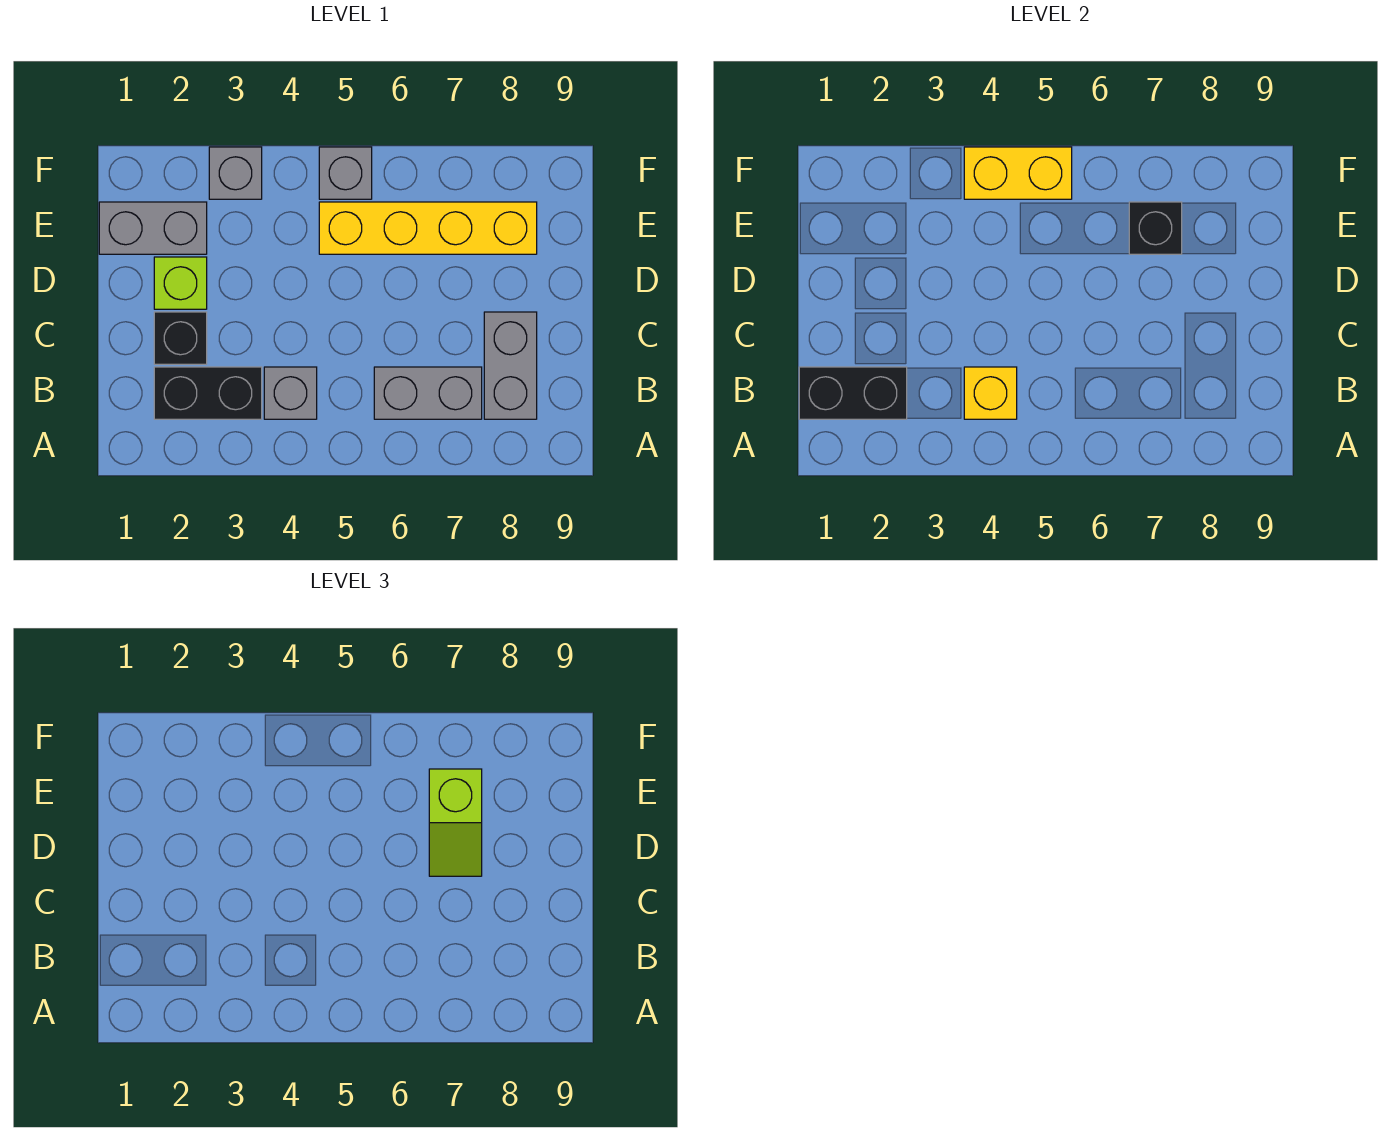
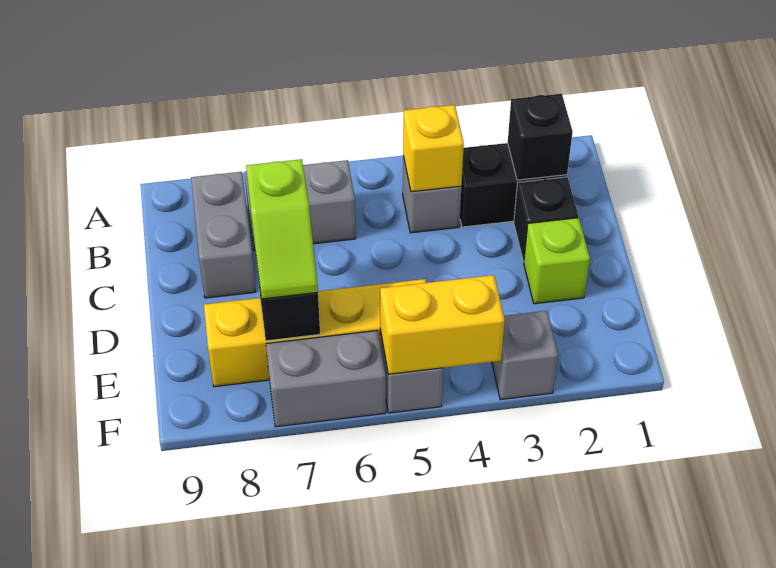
black brick B1:B2 level 2 -> black brick B2 level 2
lime slope D7:E7 level 3 top E -> lime slope D7:E7 level 3 top D
grey brick E1:E2 level 1 -> grey brick F6:F7 level 1

